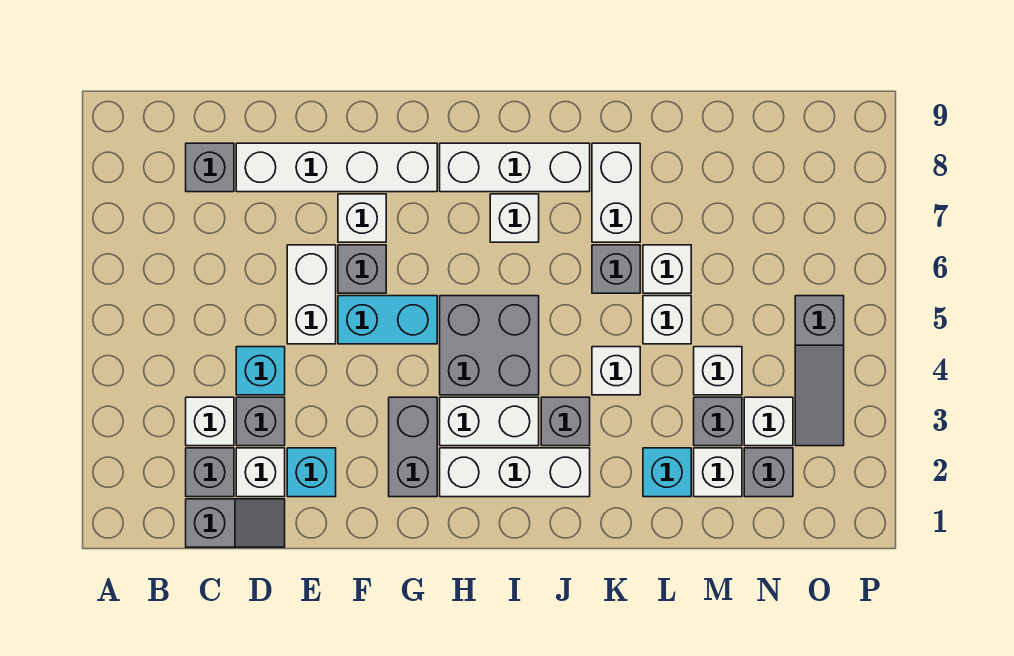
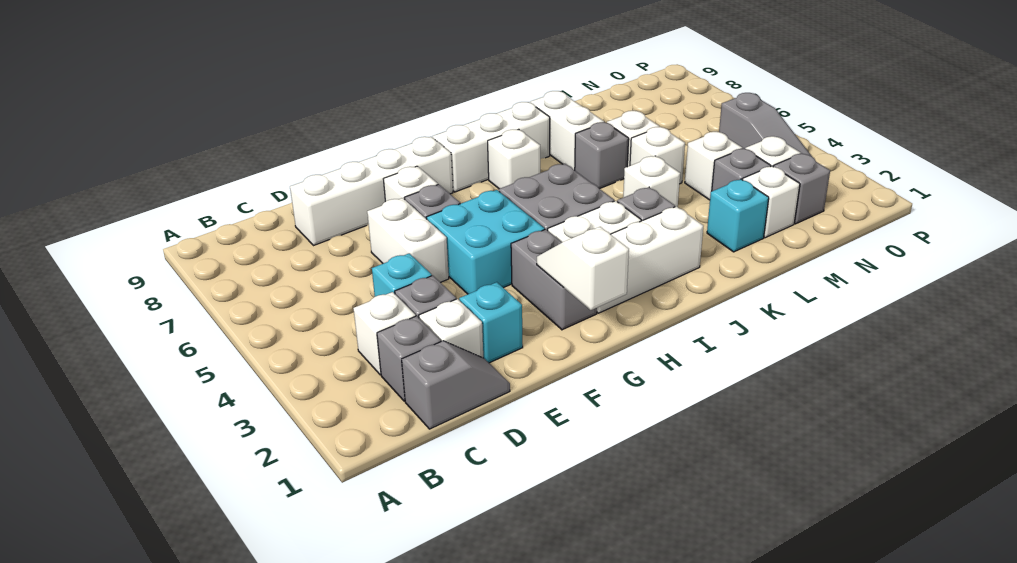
grey brick C8 level 1 -> none
cyan brick F5:G5 level 1 -> cyan brick F4:G5 level 1
none -> white slope G1:G2 level 2 top 1

